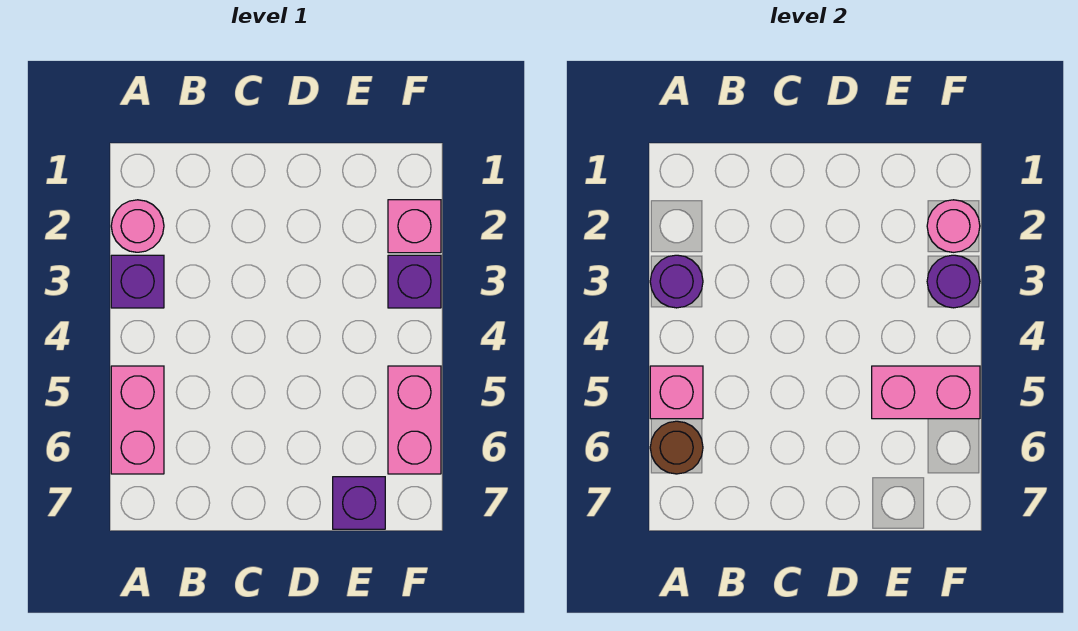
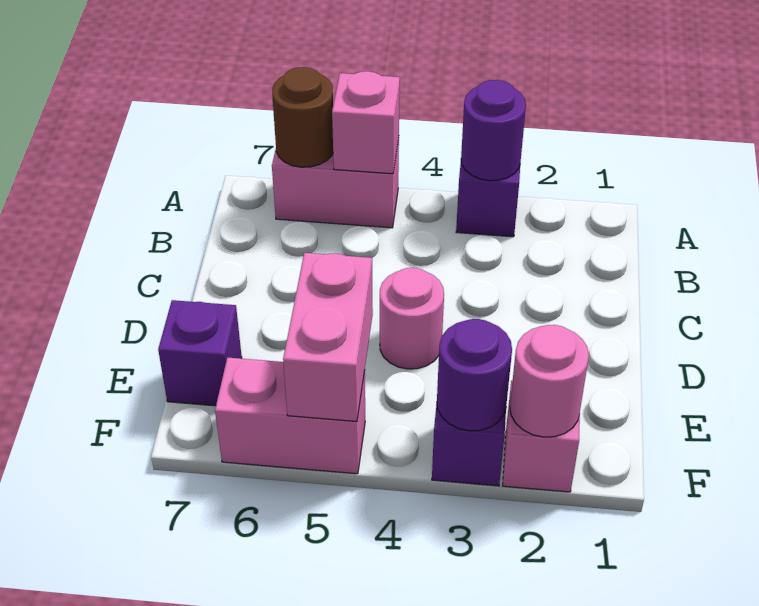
pink round brick A2 level 1 -> pink round brick D4 level 1

